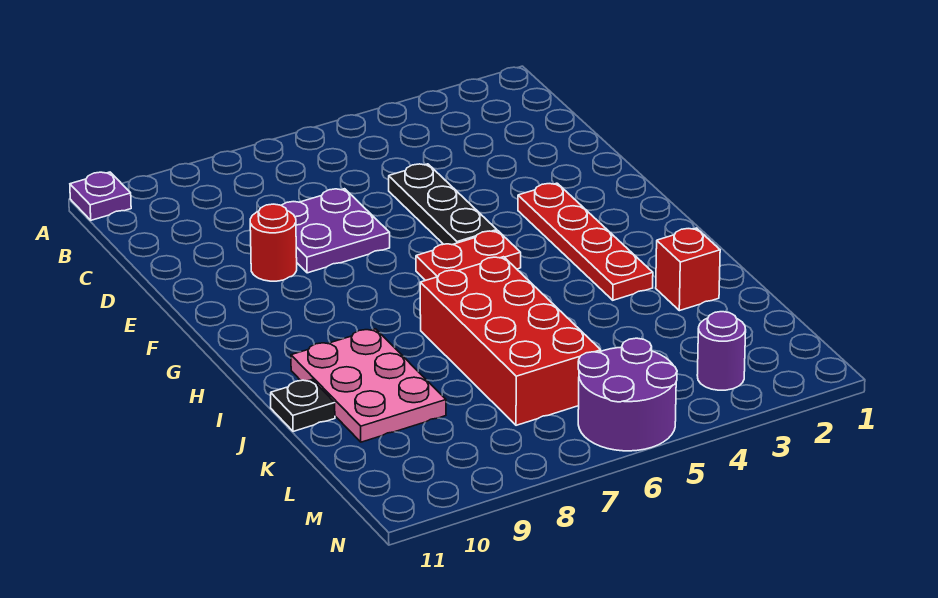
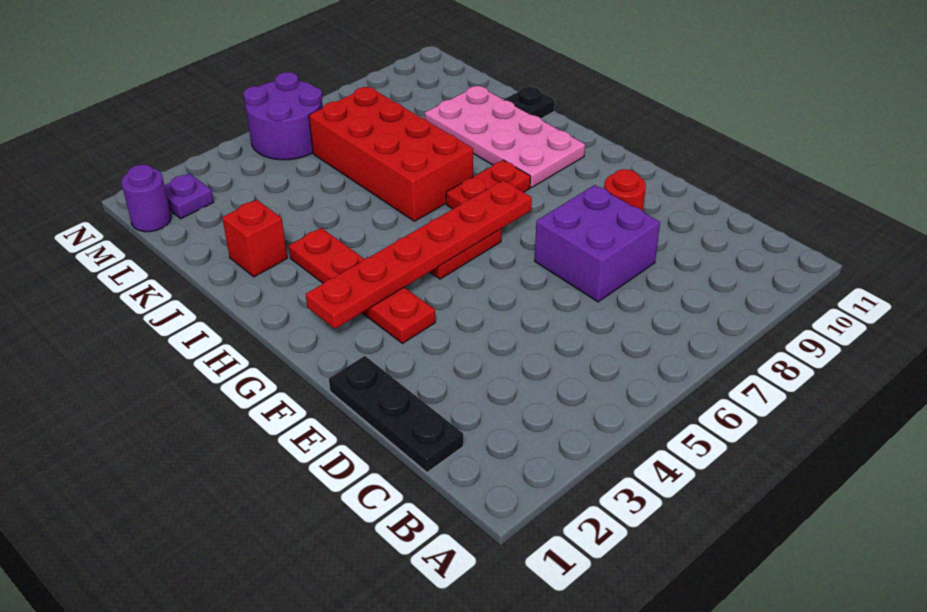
purple plate A11 level 1 -> purple plate M2 level 1
black plate D5:F5 level 1 -> black plate C1:E1 level 1
purple plate D7:E8 level 1 -> purple brick D7:E8 level 1
none -> red plate G2:G7 level 2
none -> red plate H7:H8 level 1
pink plate I9:K10 level 1 -> pink plate H9:K10 level 1
purple round brick M3 level 1 -> purple round brick M1 level 1

